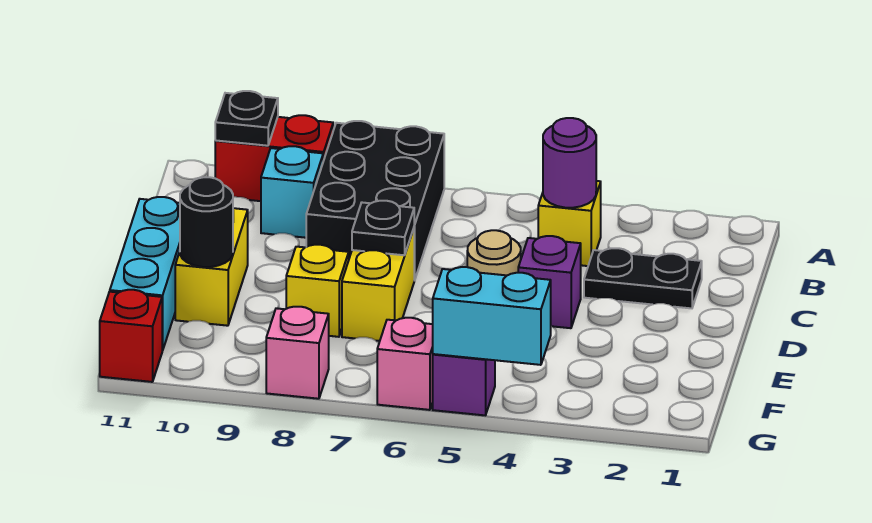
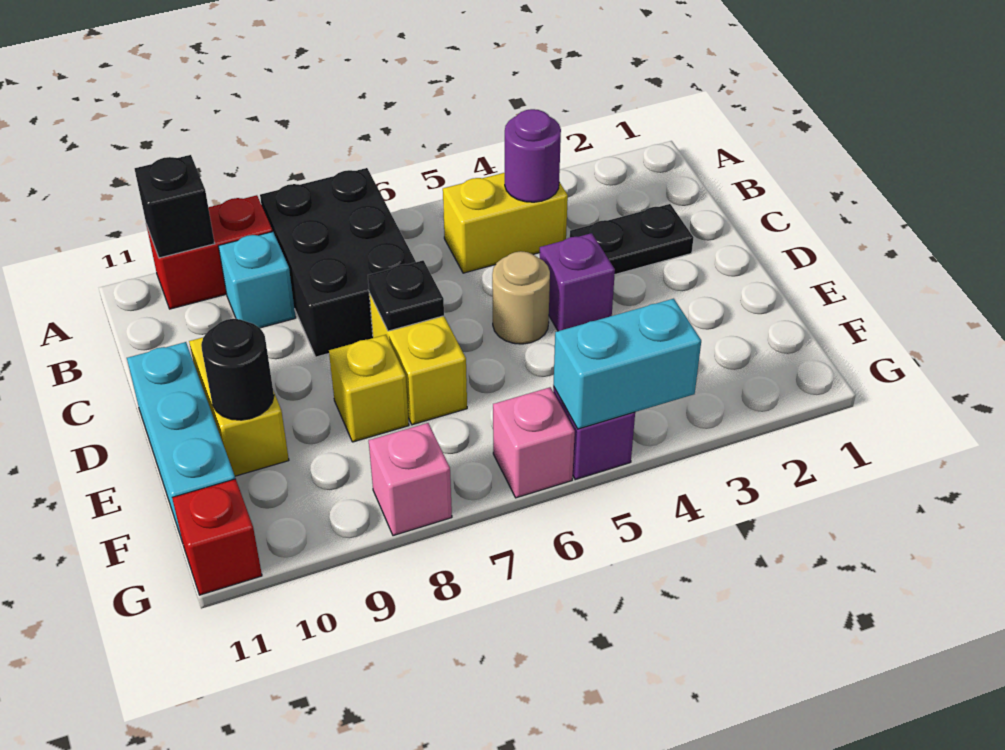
black plate A10 level 2 -> black brick A10 level 2
yellow brick B4 level 1 -> yellow brick B4:B5 level 1

